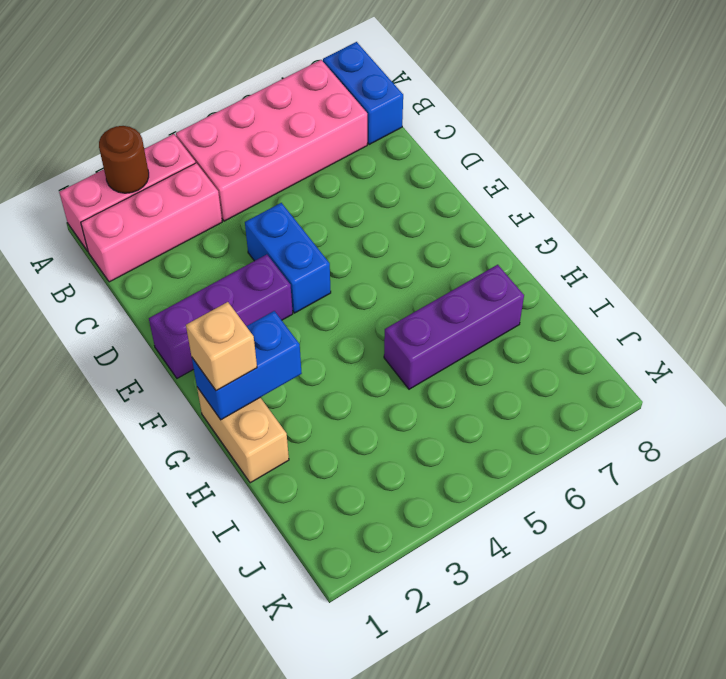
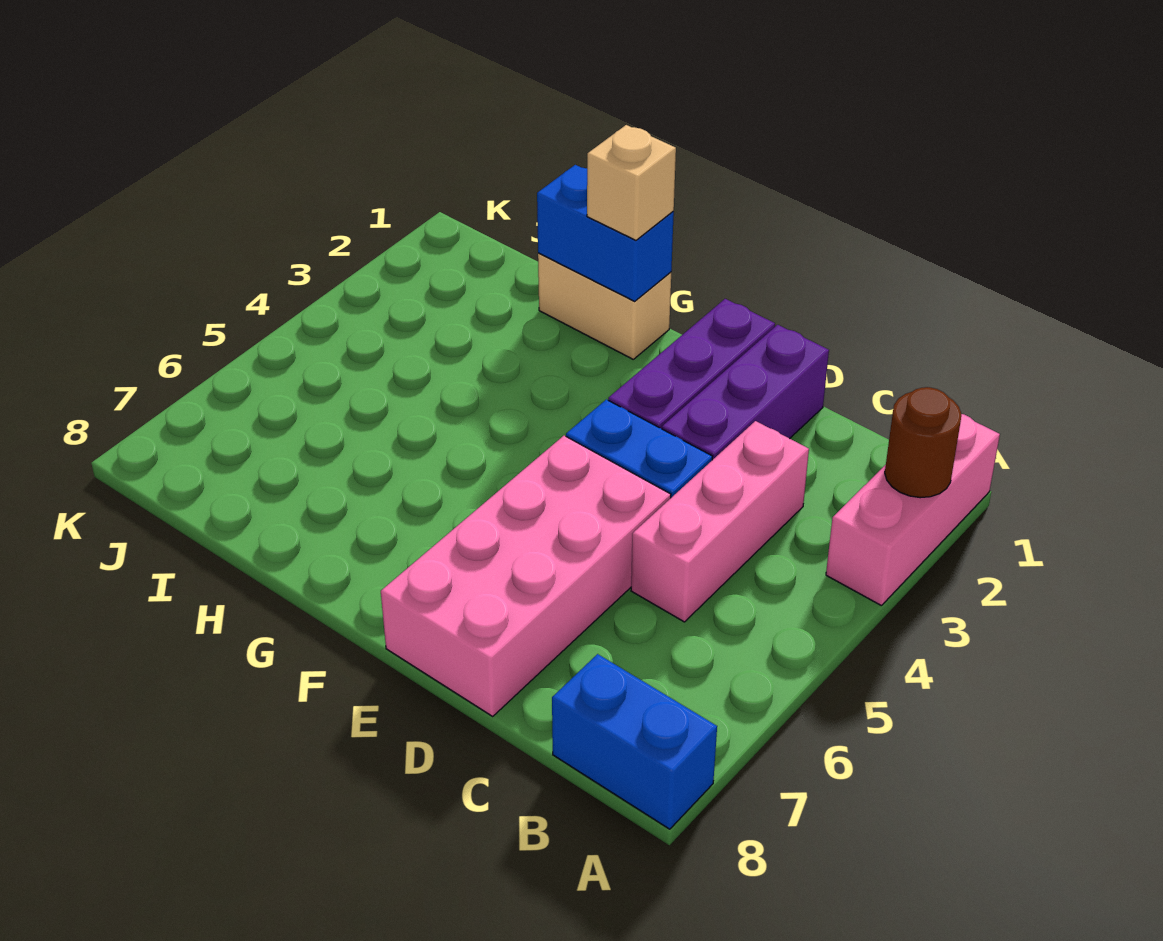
pink brick A4:B7 level 1 -> pink brick D5:E8 level 1
pink brick B1:B3 level 1 -> pink brick C3:C5 level 1
blue brick G1:G2 level 2 -> blue brick G1:H1 level 2
purple brick H5:H7 level 1 -> purple brick D1:D3 level 1

